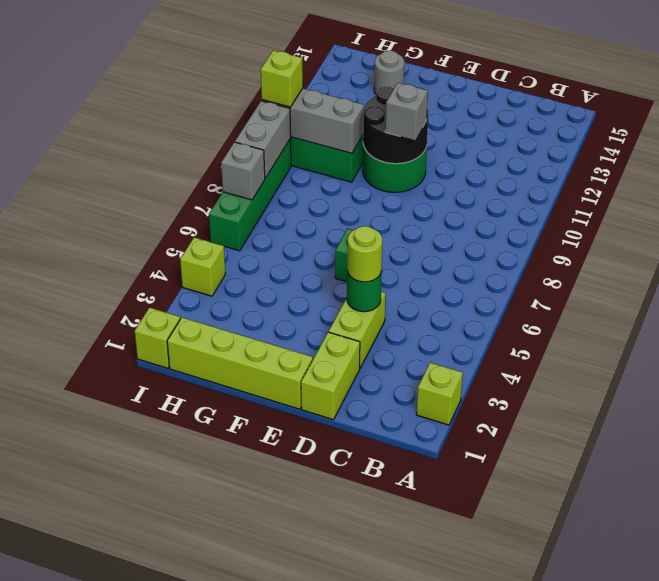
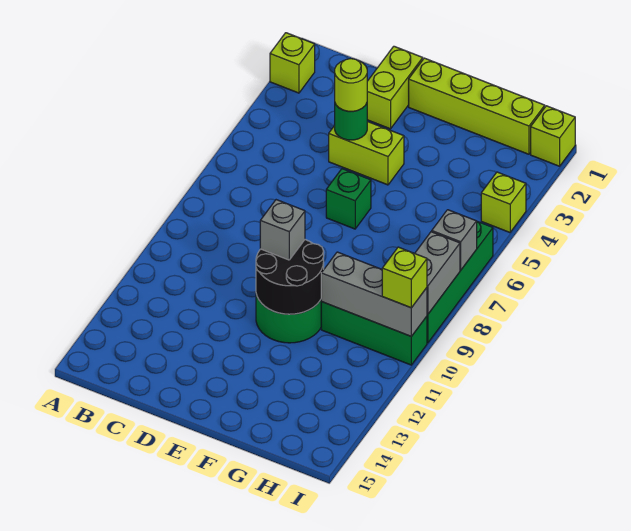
lime brick D3:D4 level 1 -> lime brick D4:E4 level 1
grey round brick G14 level 1 -> none

